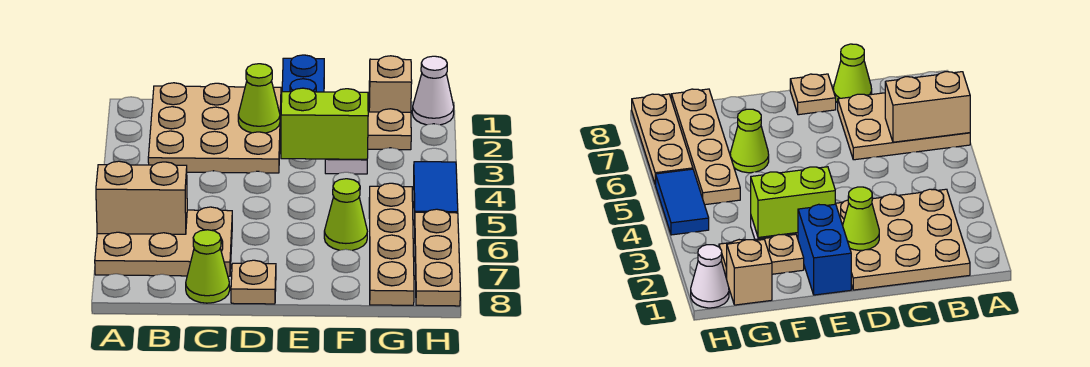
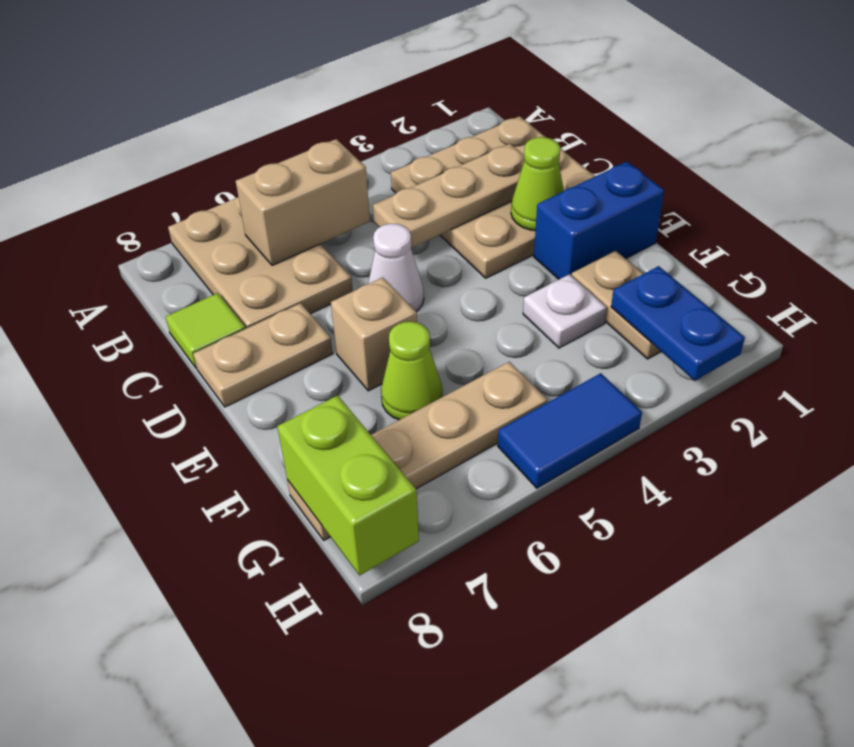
tan brick A6:B6 level 2 -> tan brick B5:B6 level 2
lime cone C8 level 1 -> lime tile C8 level 1
tan plate D8 level 1 -> tan plate D7:D8 level 1
lime brick E3:F3 level 2 -> lime brick G8:H8 level 2
tan brick G1 level 1 -> tan brick E6 level 1
none -> blue plate G2:H2 level 2
white cone H1 level 1 -> white cone D5 level 1
tan plate H6:H8 level 1 -> tan plate C2:C4 level 2

